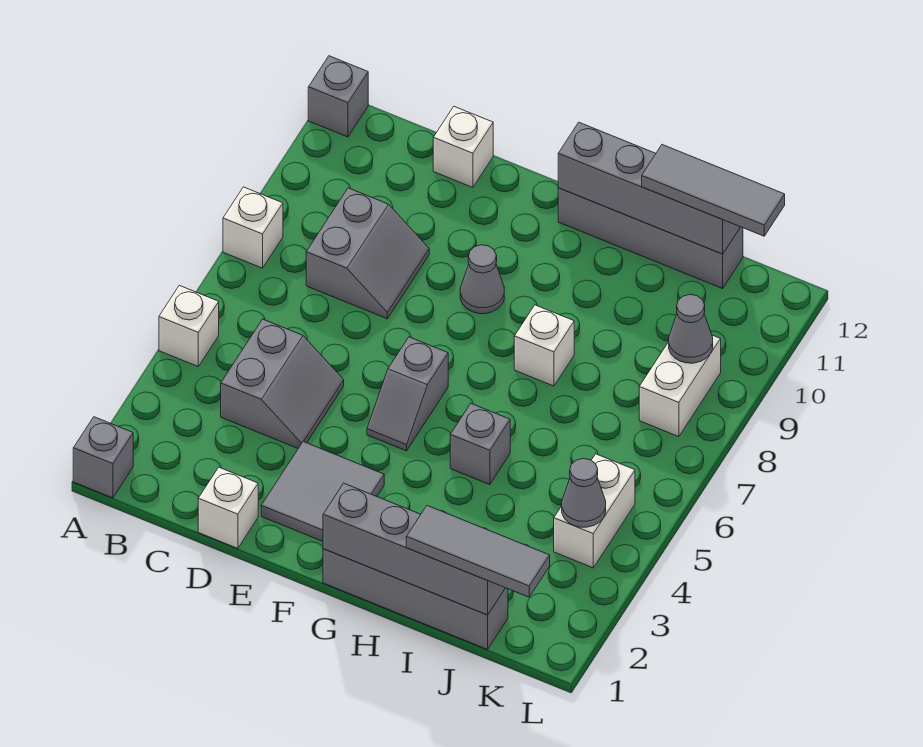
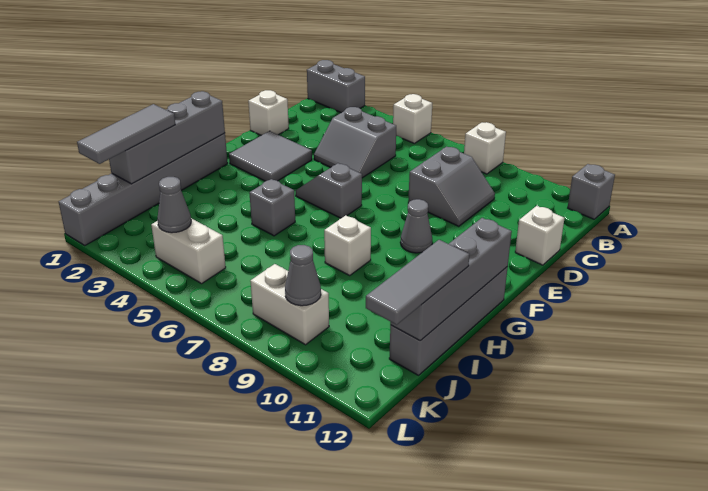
grey brick A1 level 1 -> grey brick A1:A2 level 1
grey slope C8:D9 level 1 top C -> grey slope C8:D9 level 1 top 8
grey brick G1:J1 level 1 -> grey brick G1:L1 level 1

